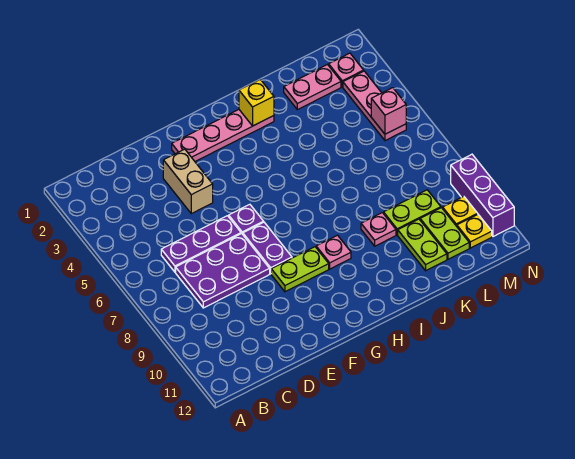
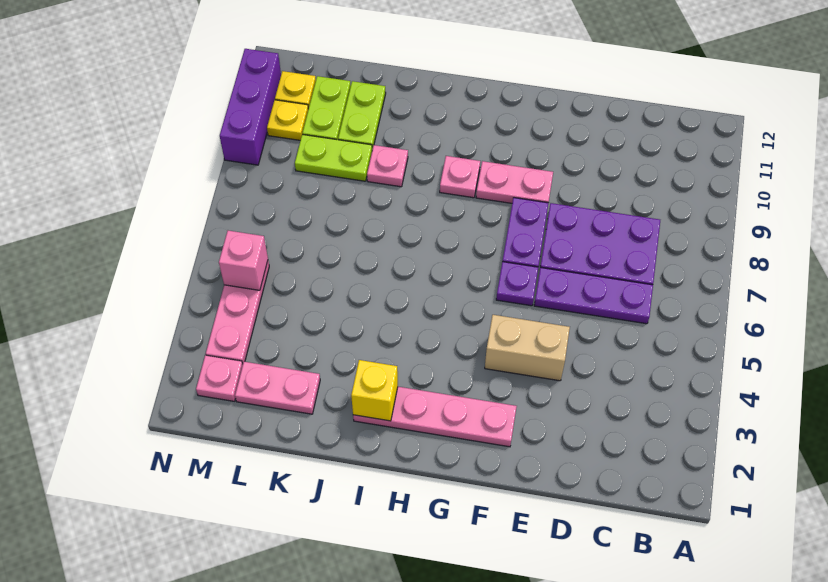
tan brick E3:E4 level 1 -> tan brick E4:F4 level 1
lime plate F9:G9 level 1 -> pink plate F9:G9 level 1

